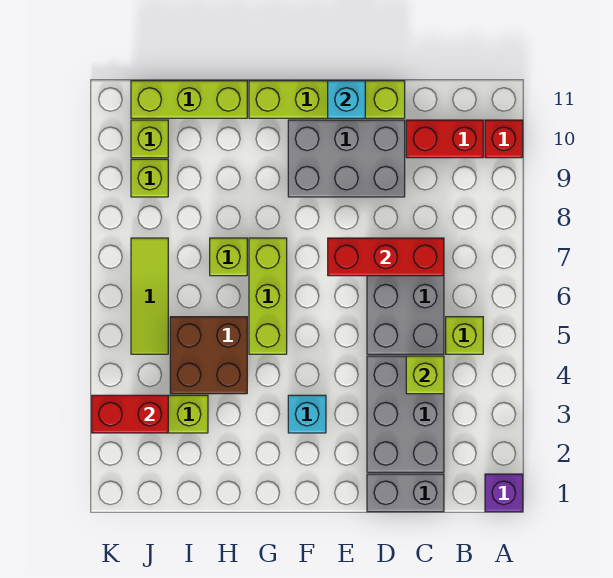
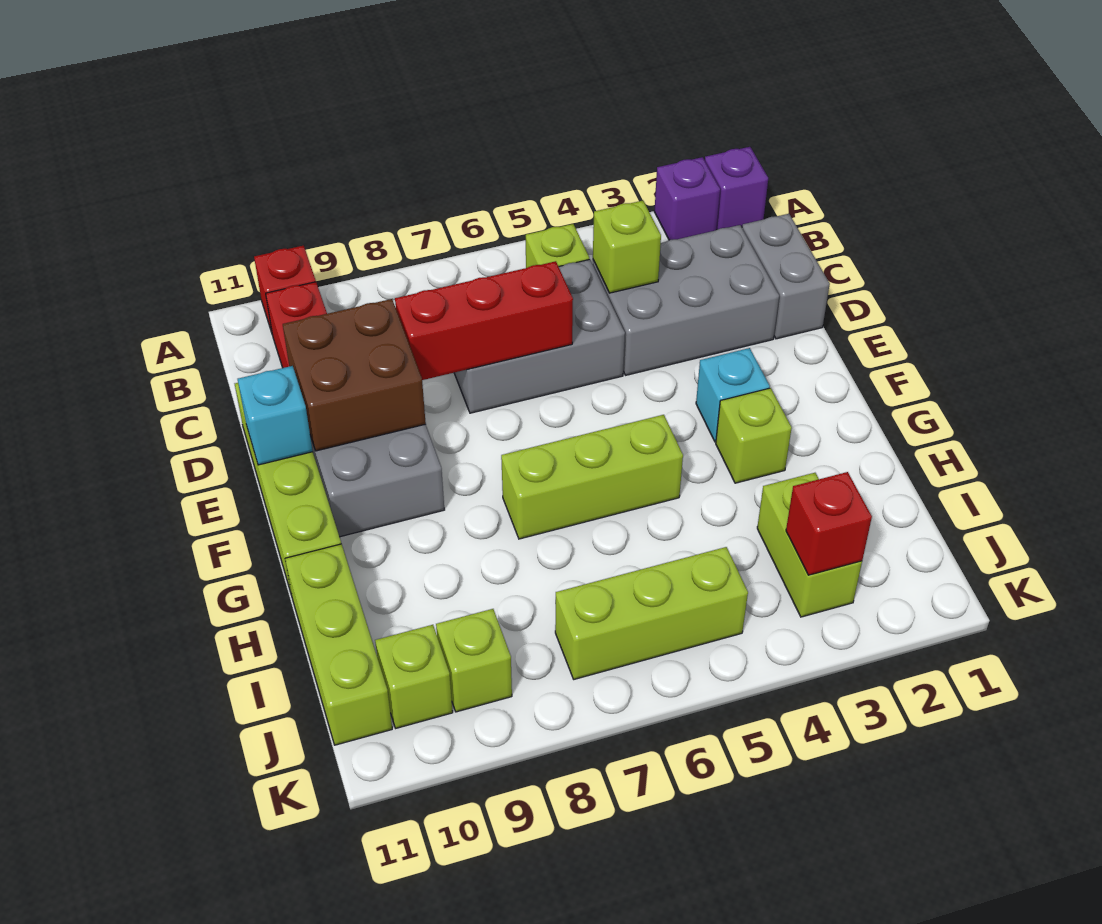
none -> purple brick A2 level 1
red brick C7:E7 level 2 -> red brick D6:D8 level 2
brown brick H4:I5 level 1 -> brown brick D9:E10 level 2
lime brick H7 level 1 -> lime brick G3 level 1
red brick J3:K3 level 2 -> red brick J3 level 2
lime tile J5:J7 level 1 -> lime brick J5:J7 level 1

